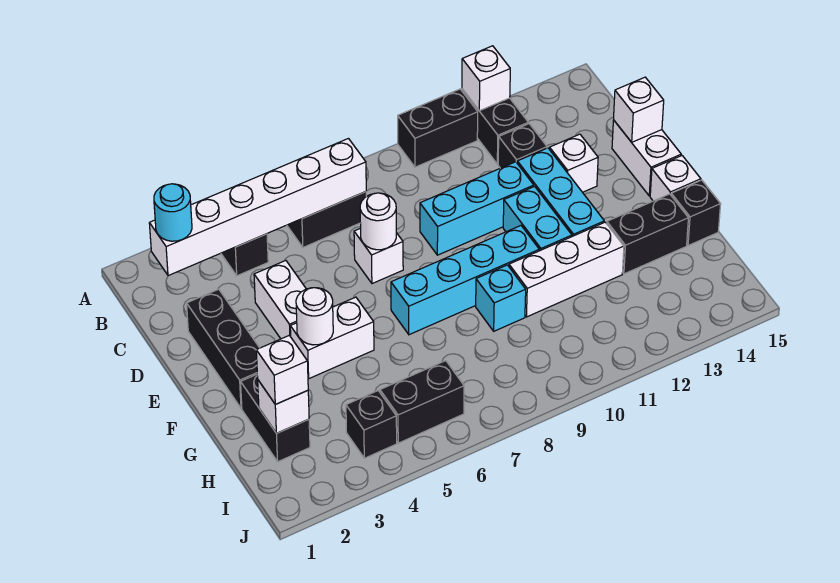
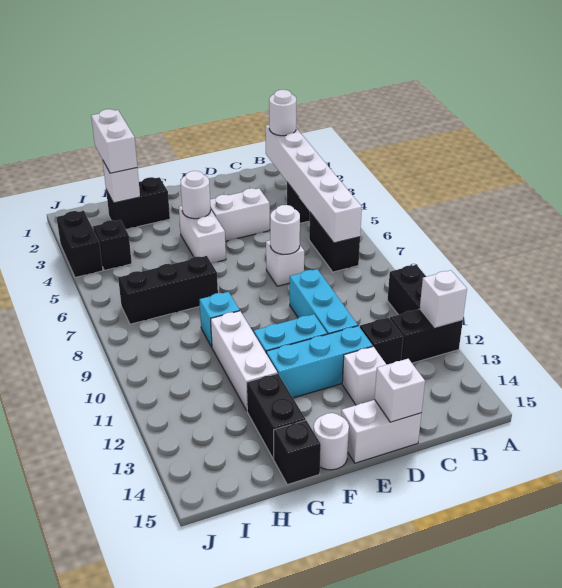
cyan round brick B2 level 3 -> white round brick B2 level 3
black brick D2:F2 level 1 -> black brick G7:I7 level 1
cyan brick F7:F10 level 1 -> none
white brick F15 level 1 -> white round brick F15 level 1
white brick H2 level 3 -> white brick H1:H2 level 3
black brick I5:I6 level 1 -> black brick J3:J4 level 1

